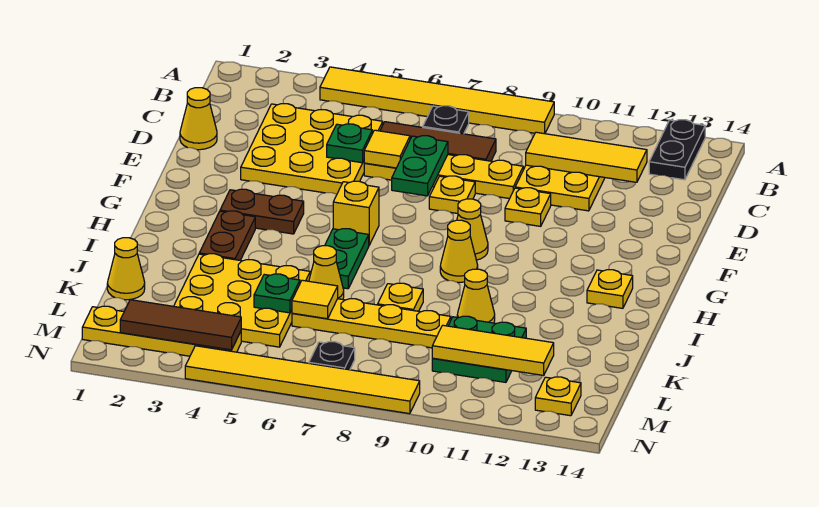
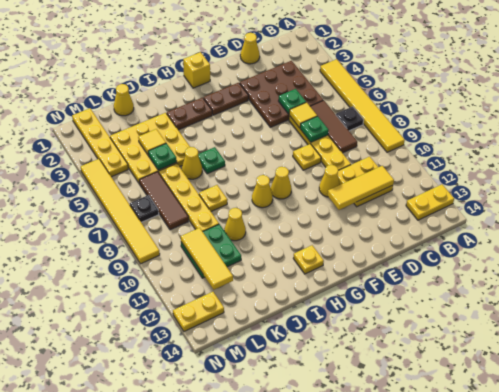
black plate A13:B13 level 1 -> yellow plate A13:B13 level 1
yellow plate C3:E5 level 1 -> brown plate C3:E5 level 1
yellow tile C10:C12 level 2 -> yellow tile C11:E11 level 2
green plate D7:E7 level 2 -> green plate D7 level 2
yellow plate E10 level 1 -> yellow cone E10 level 1
brown plate G3:G4 level 1 -> brown plate F3:G3 level 1
yellow brick G6 level 1 -> yellow brick G1 level 1
green plate H6:I6 level 1 -> green plate I6 level 1
yellow tile K6 level 2 -> yellow tile K4 level 2
brown tile M2:M4 level 2 -> brown tile L6:L8 level 1
yellow plate M13 level 1 -> yellow plate M13:N13 level 1

